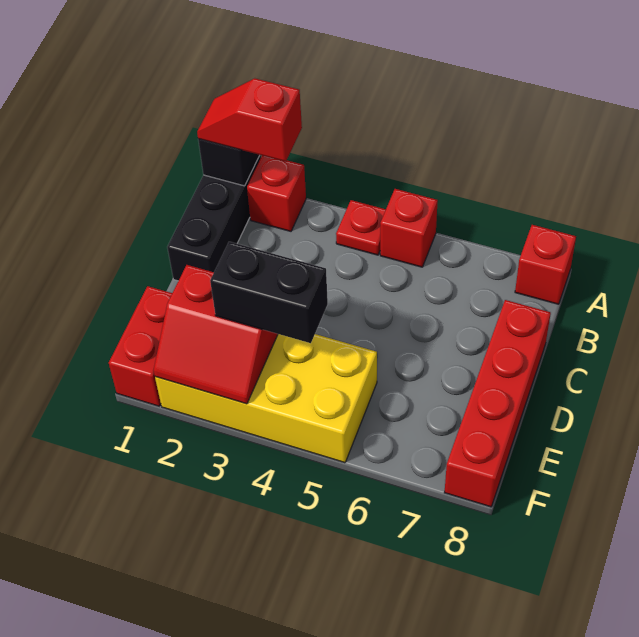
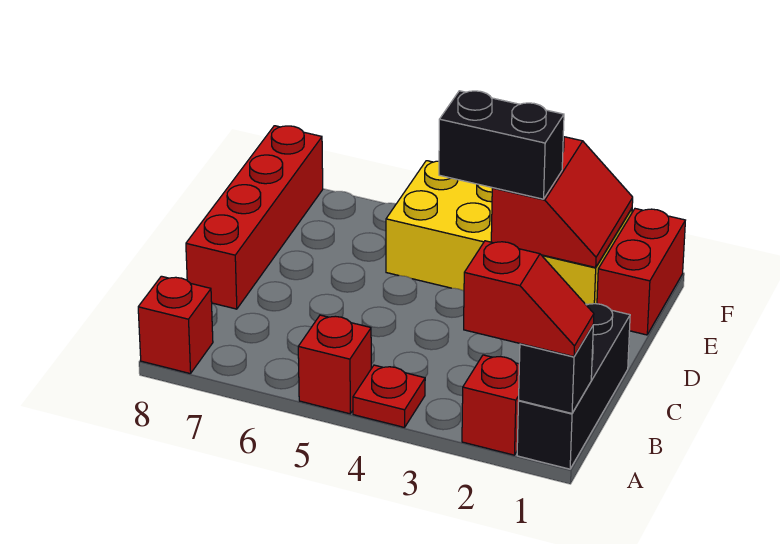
red slope E2:F3 level 2 top E -> red slope E2:F3 level 2 top 3

